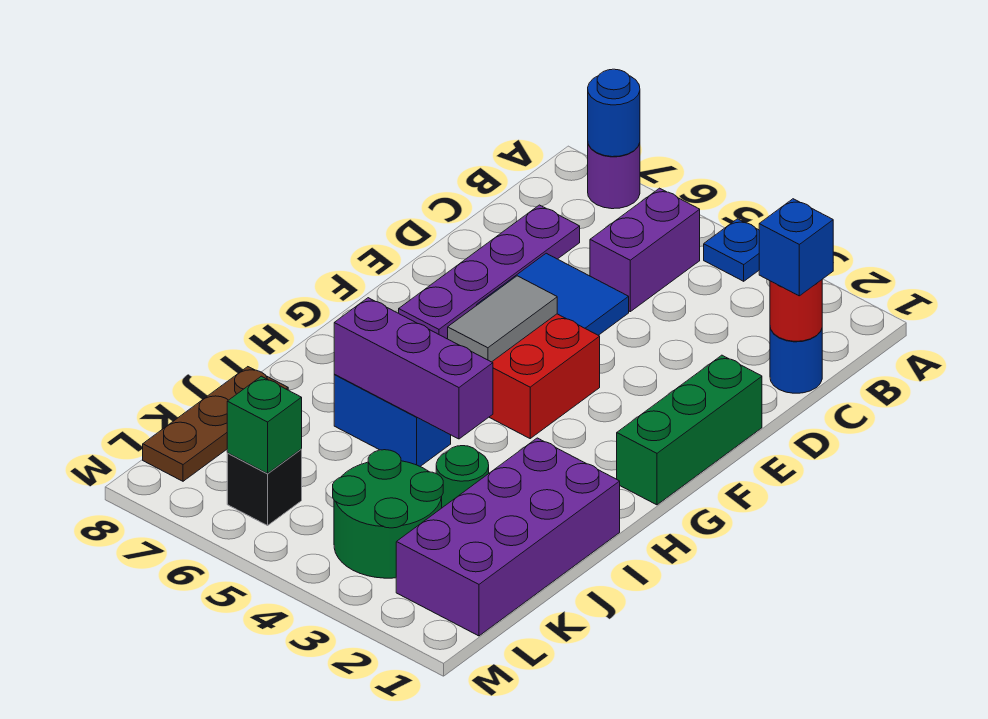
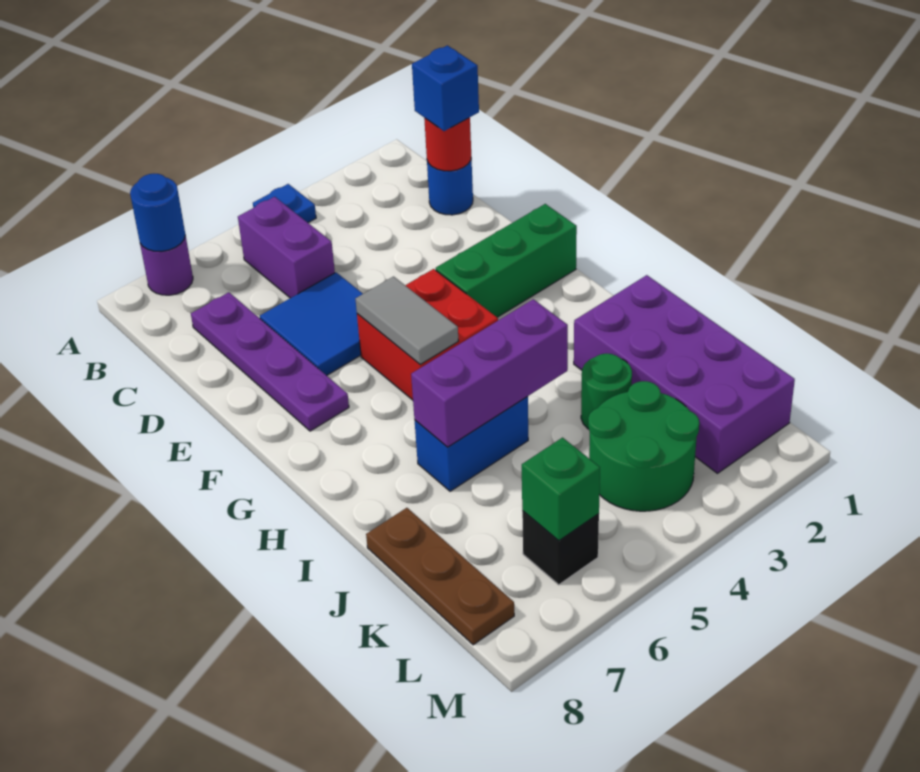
green brick E1:G1 level 1 -> green brick F1:F3 level 1

